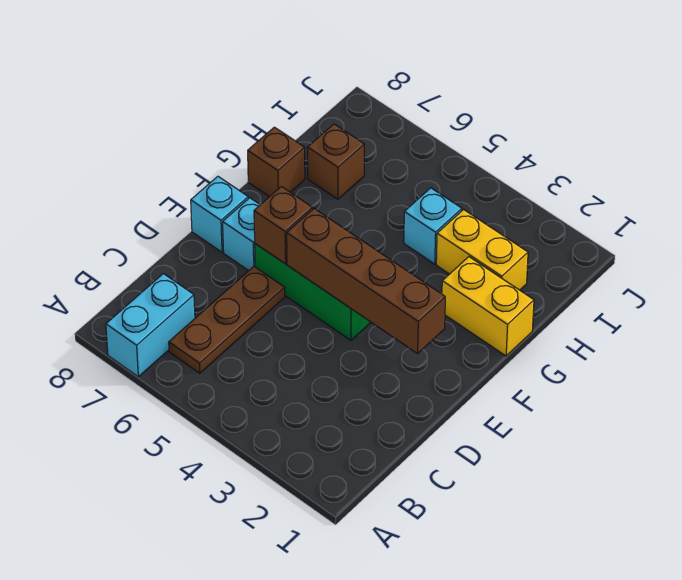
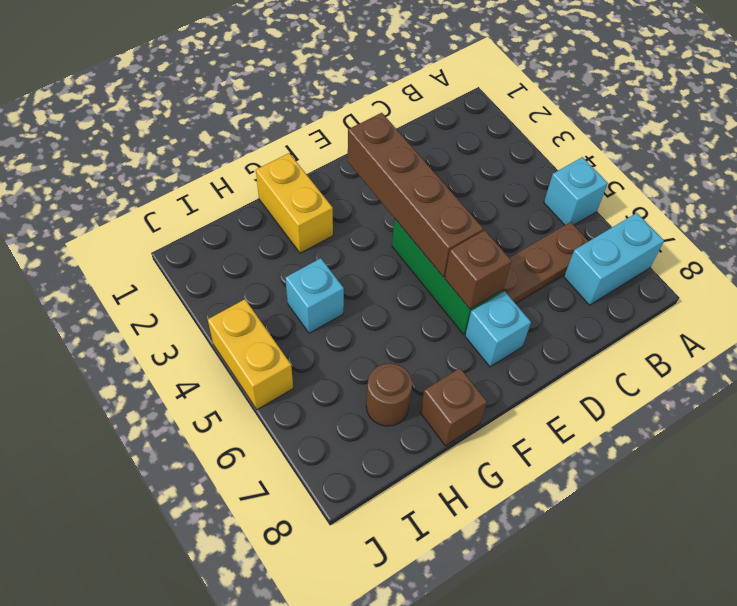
cyan brick E8 level 1 -> cyan brick A5 level 1
yellow brick H2:H3 level 1 -> yellow brick J4:J5 level 1
brown brick H7 level 1 -> brown round brick H7 level 1

